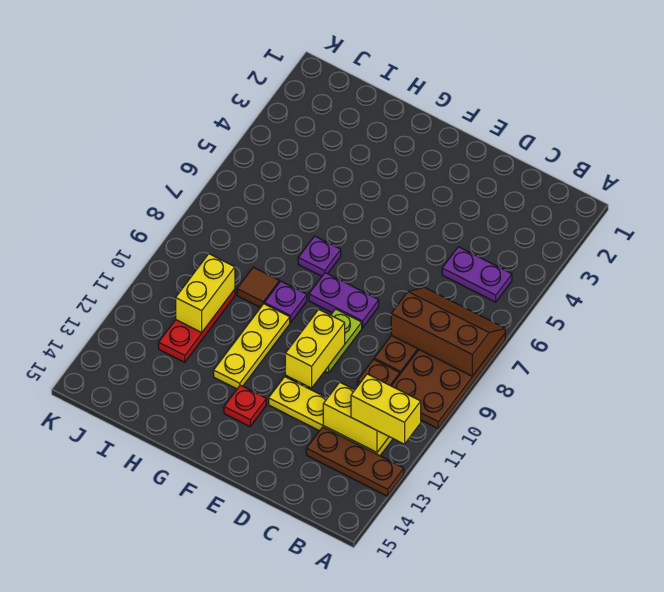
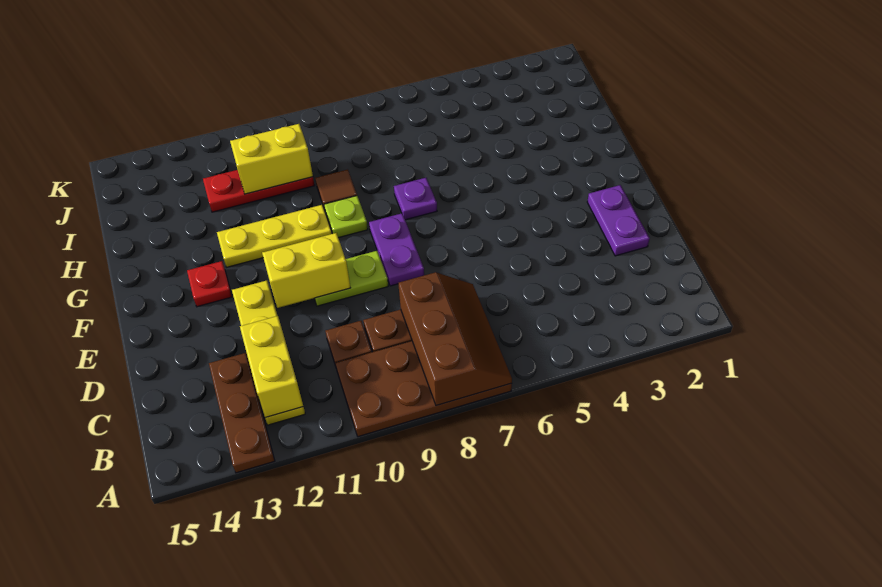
yellow brick A12:B12 level 3 -> none
purple plate B5:C5 level 1 -> purple plate D2:E2 level 1
purple plate G9 level 1 -> lime plate G9 level 1

